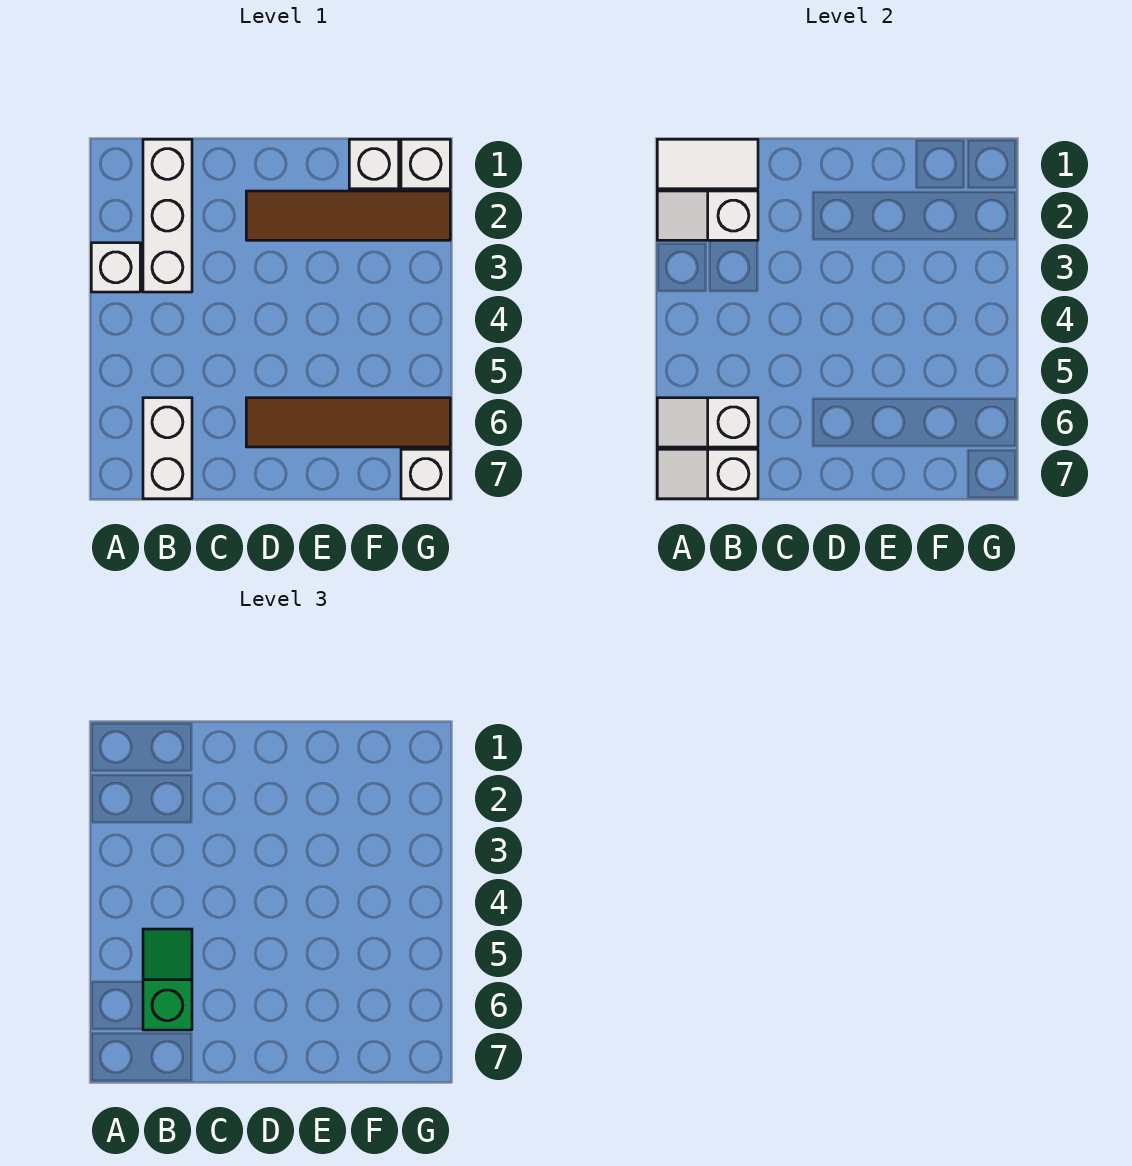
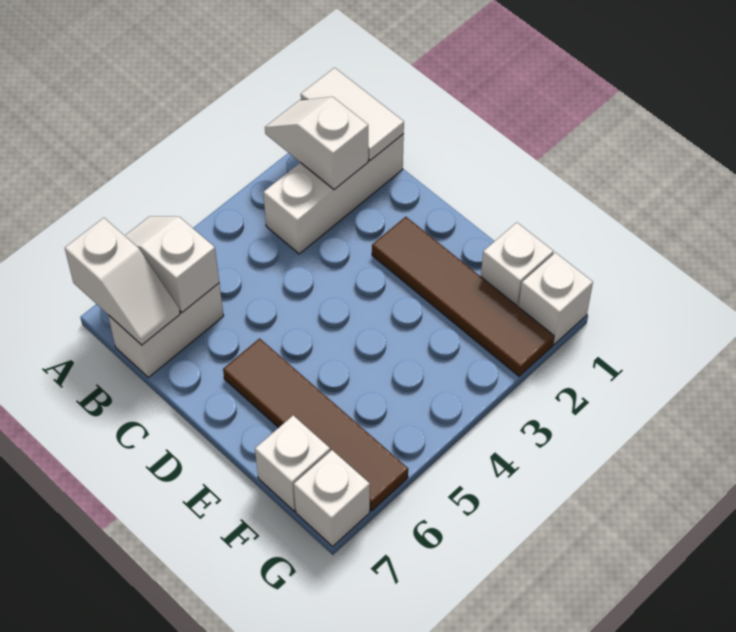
white brick A3 level 1 -> white brick F7 level 1
white slope A7:B7 level 2 top B -> white slope A7:B7 level 2 top A
green slope B5:B6 level 3 top 6 -> none

